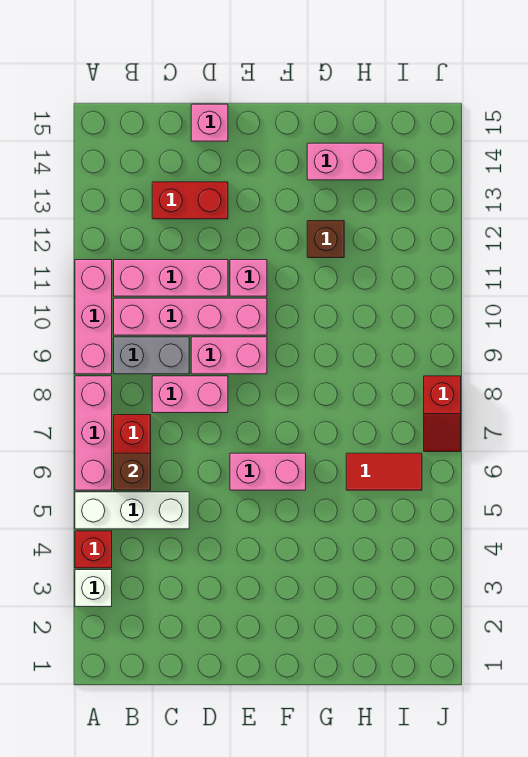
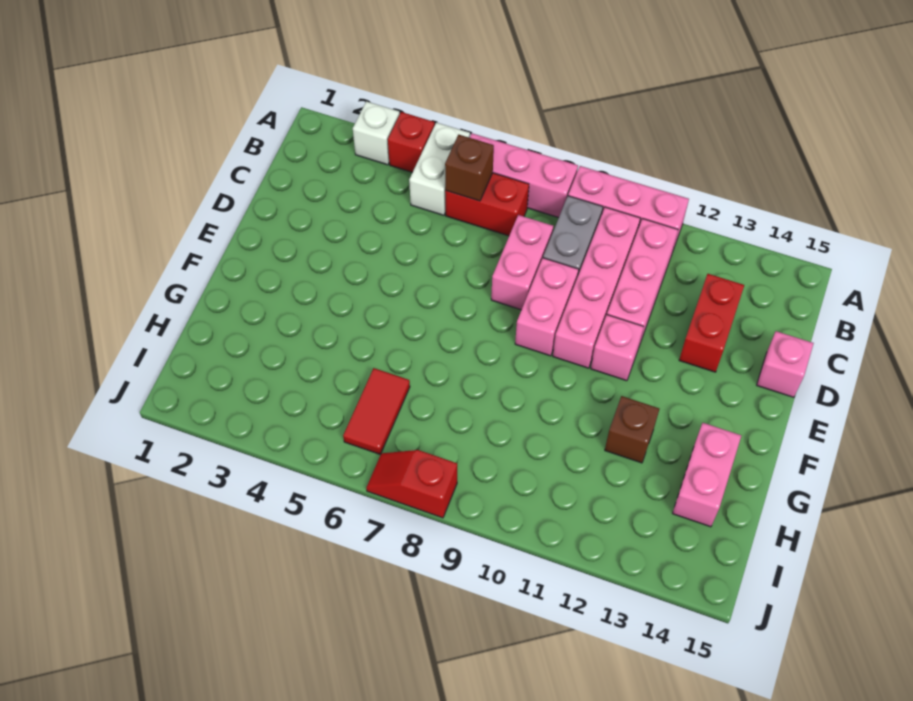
white brick A5:C5 level 1 -> white brick A5:B5 level 1
pink brick E6:F6 level 1 -> none

